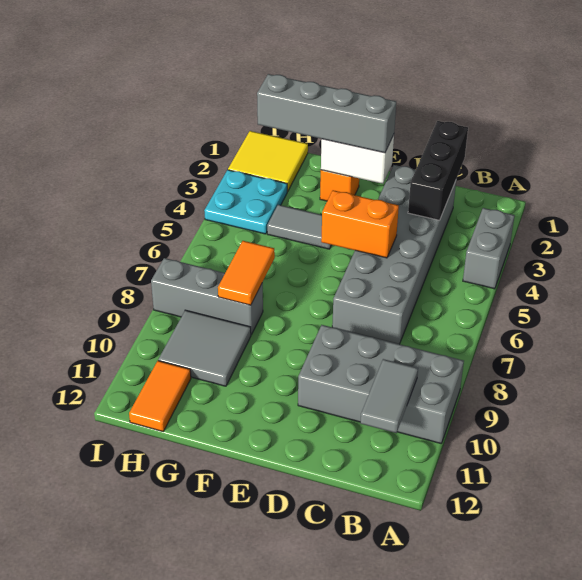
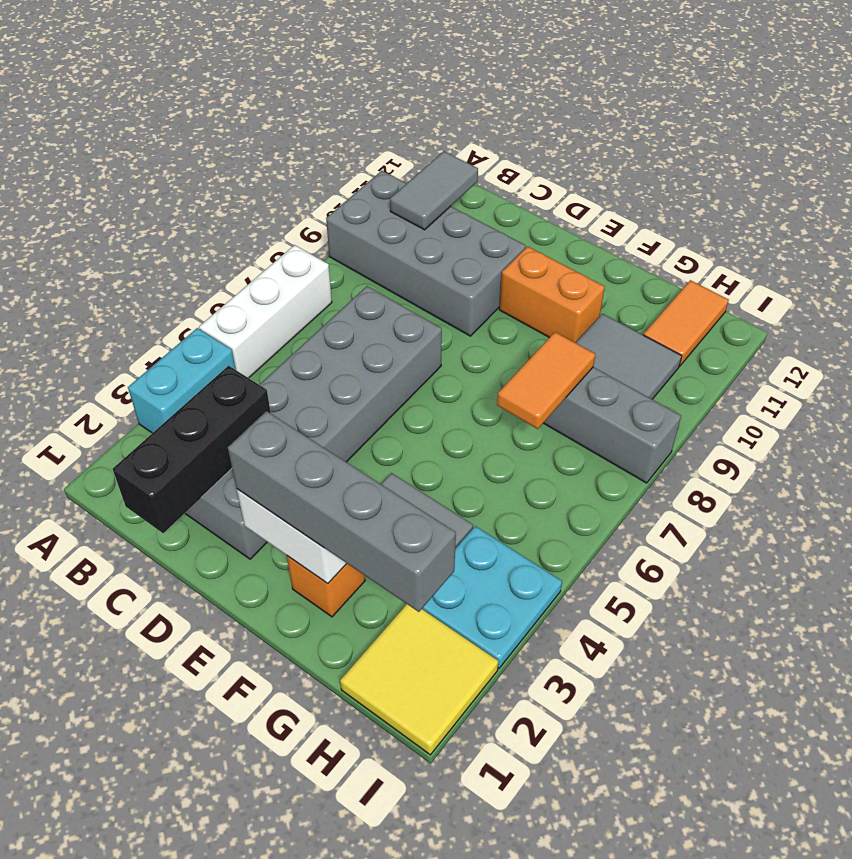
grey brick A3:A4 level 1 -> cyan brick A3:A4 level 1
none -> white brick A5:A7 level 1
orange brick D5:E5 level 2 -> orange brick E10:F10 level 1

